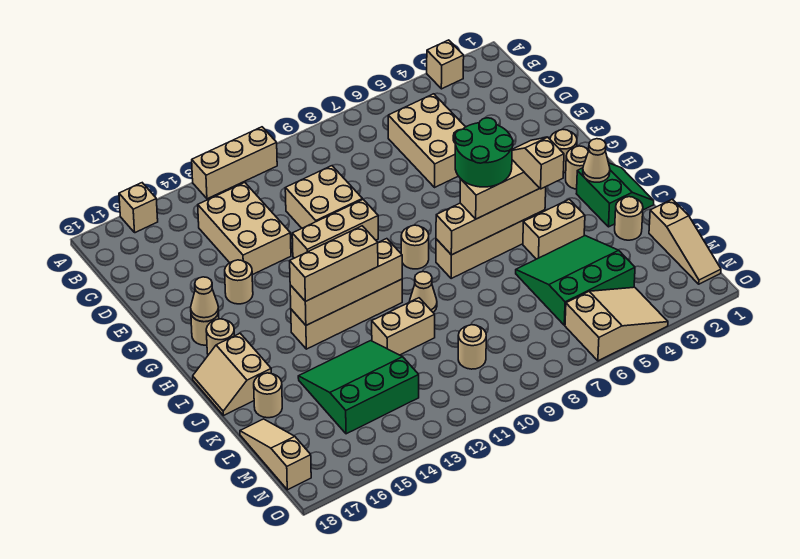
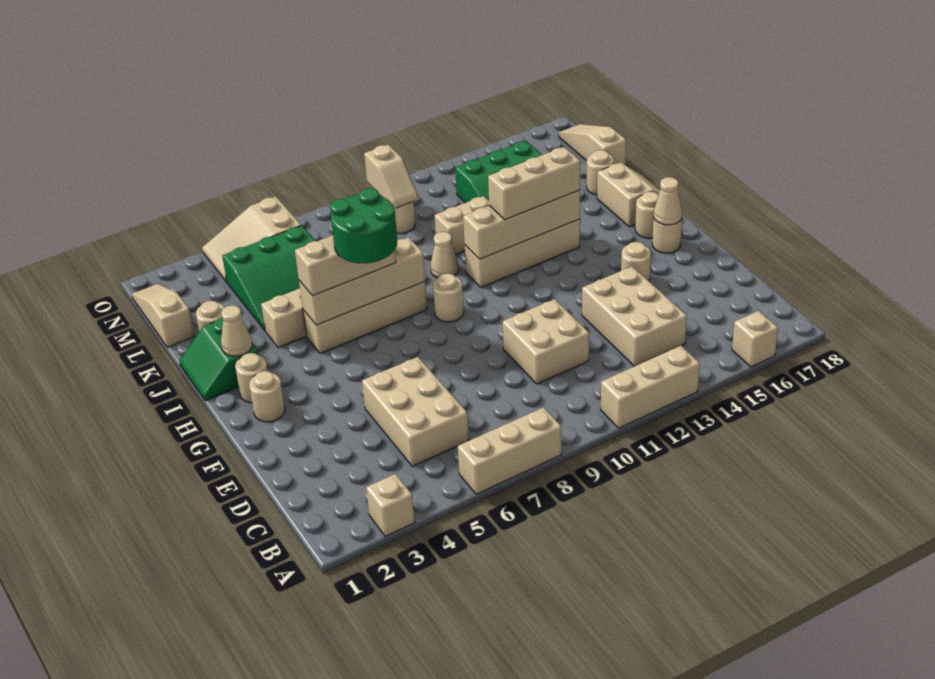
tan brick F10:F12 level 1 -> tan brick A6:A8 level 1
tan slope I5:J5 level 4 top J -> tan slope M10:N10 level 2 top N
tan slope L18:N18 level 1 top N -> tan slope L18:N18 level 1 top L

